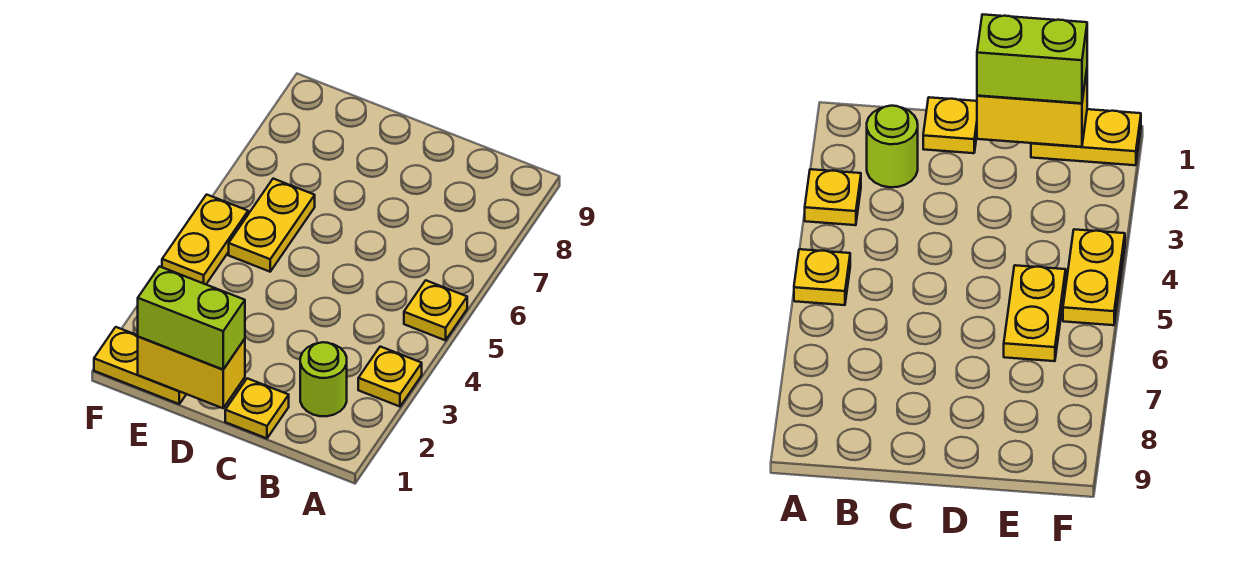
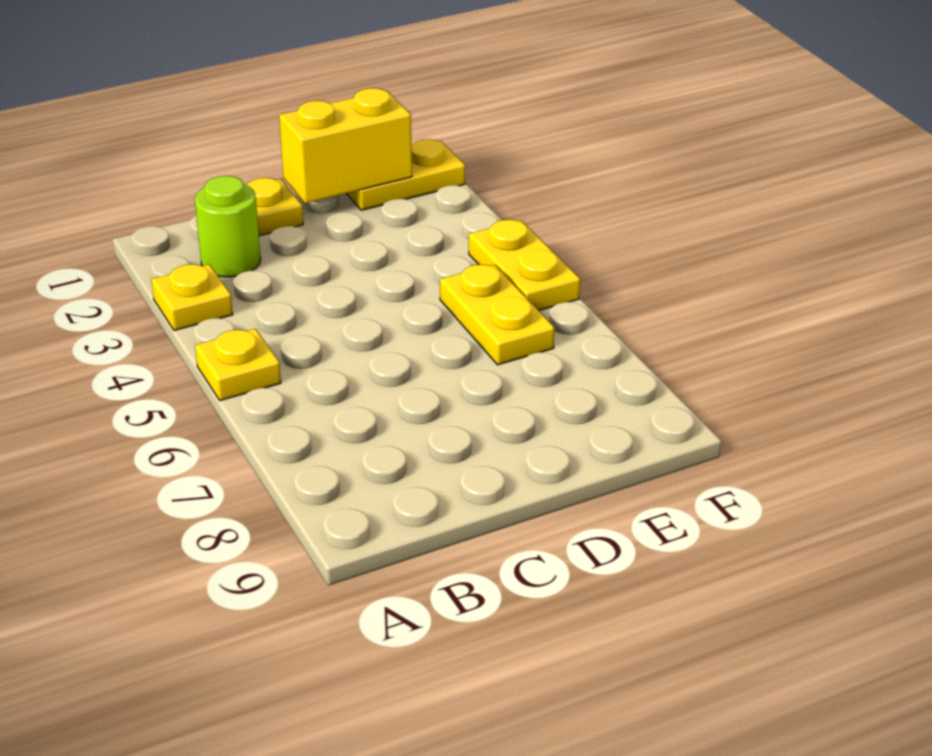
lime brick D1:E1 level 3 -> none

